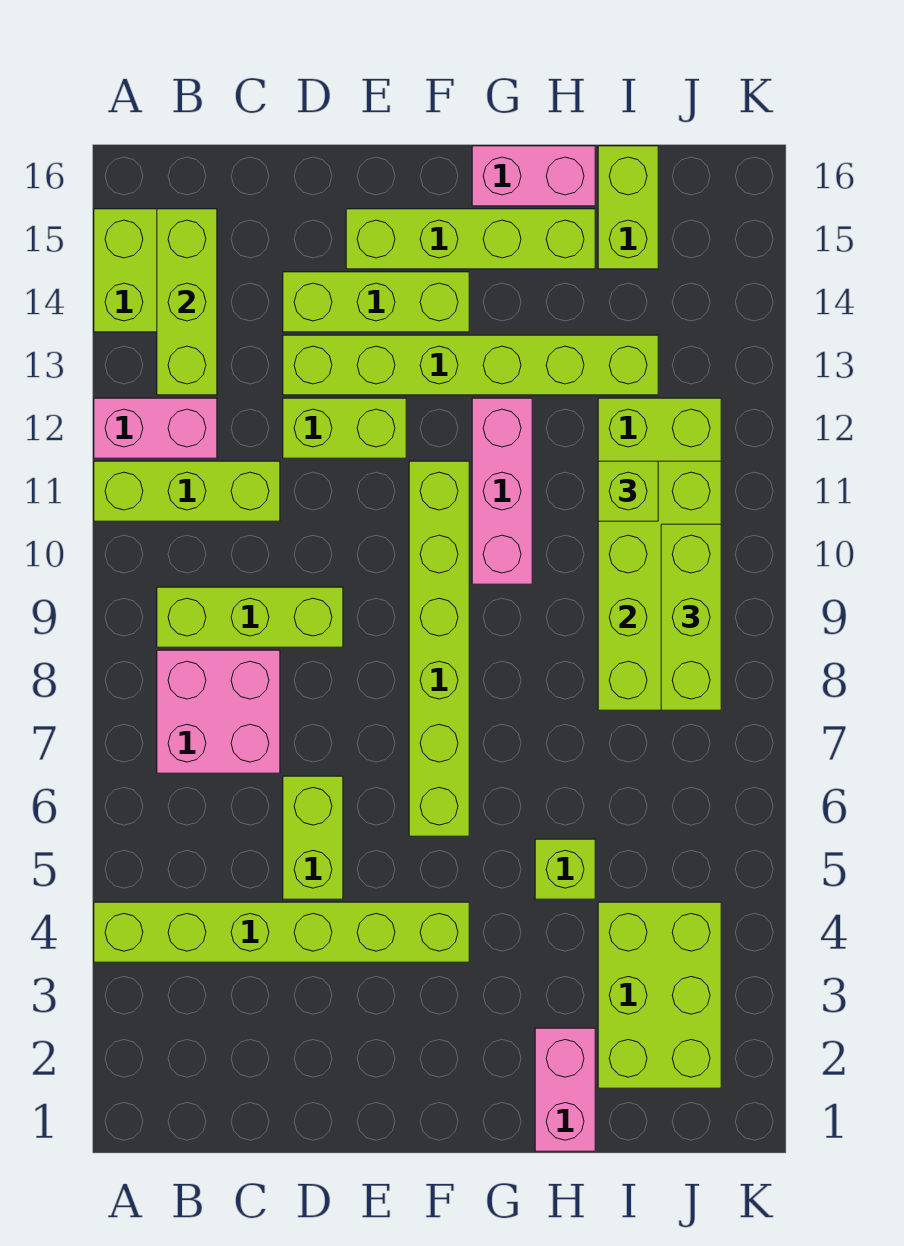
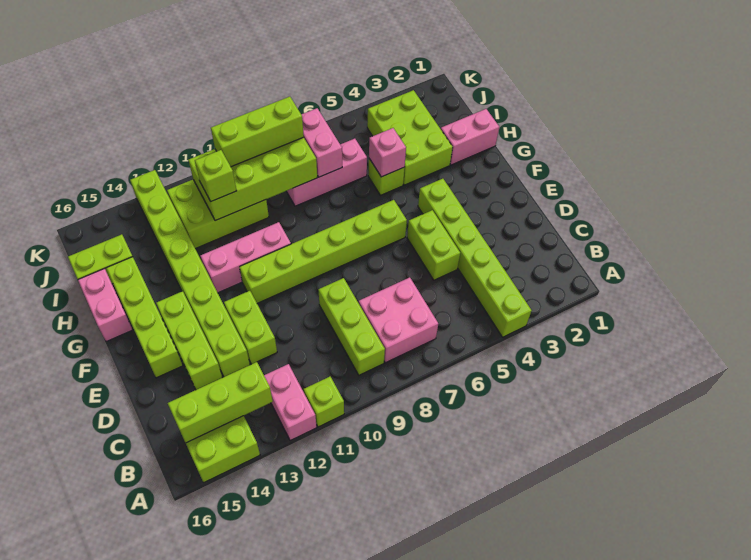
lime brick A11:C11 level 1 -> lime brick A11 level 1
lime brick D5:D6 level 1 -> lime brick D5:E5 level 1
lime brick D13:I13 level 1 -> lime brick D13:K13 level 1
none -> pink brick H5 level 2
lime brick I2:J4 level 1 -> lime brick H3:J4 level 1
none -> pink brick I6:I8 level 1
none -> pink brick I7:J7 level 2

